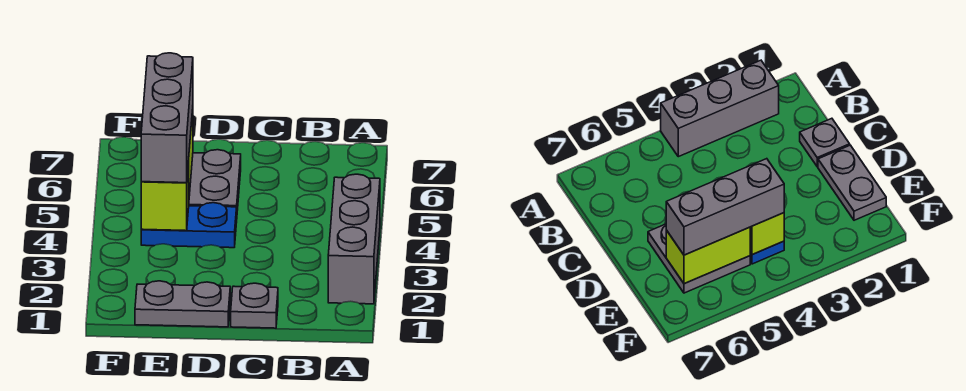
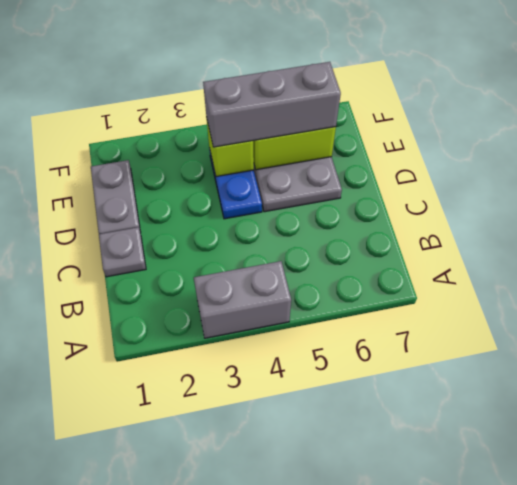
grey brick A2:A4 level 1 -> grey brick A3:A4 level 1

